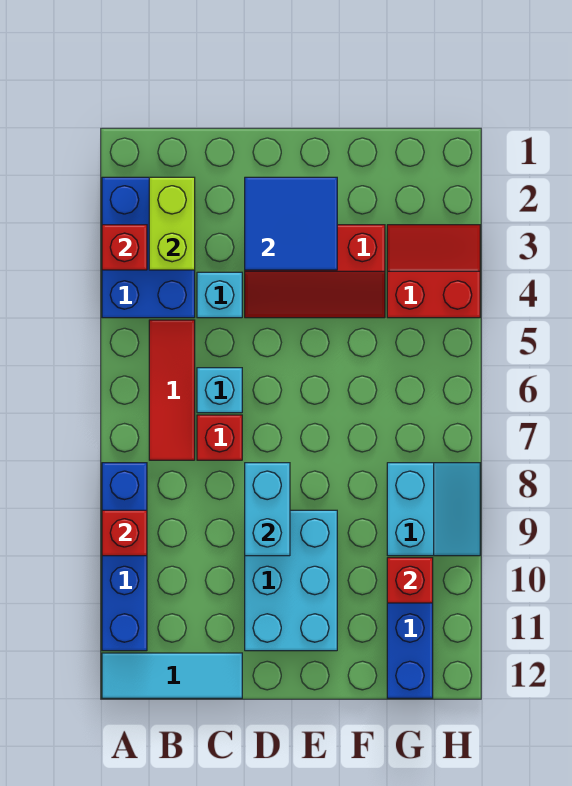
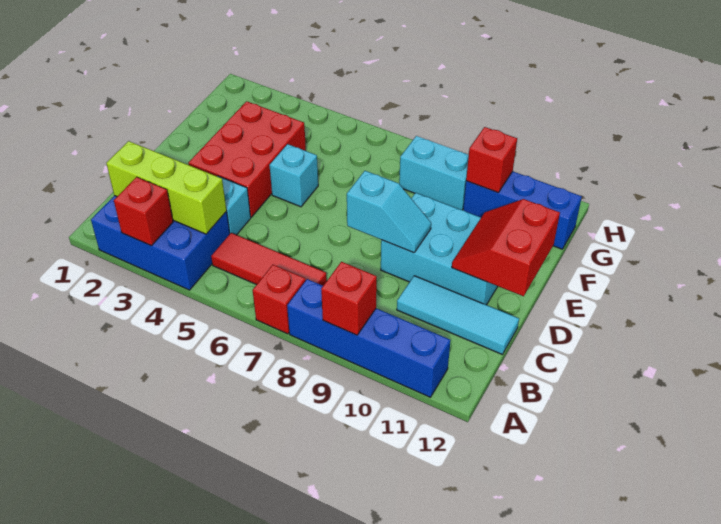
cyan tile A12:C12 level 1 -> cyan tile C10:C12 level 1
lime brick B2:B3 level 2 -> lime brick B2:B4 level 2
cyan brick C6 level 1 -> cyan brick E5 level 1
red brick C7 level 1 -> red brick A7 level 1
blue tile D2:E3 level 2 -> none
red slope D3:F4 level 1 top 3 -> red brick D3:F4 level 1
cyan brick D8:D9 level 2 -> cyan slope D8:D9 level 2 top 8
red slope G3:H4 level 1 top 4 -> red slope D11:E12 level 2 top 12

